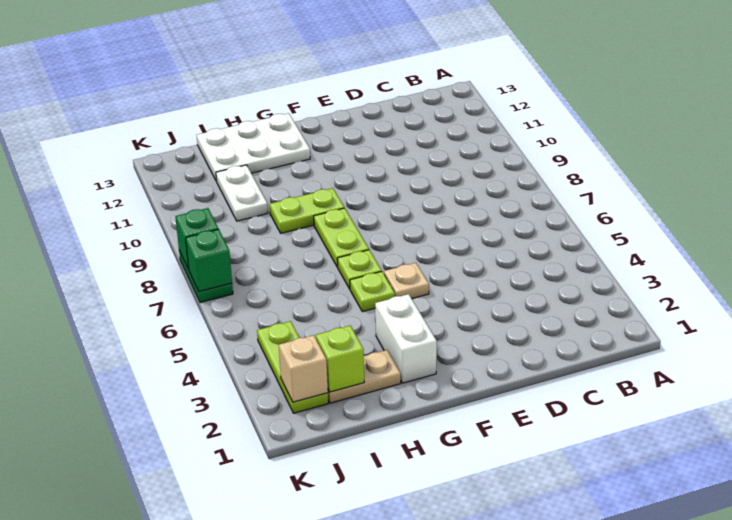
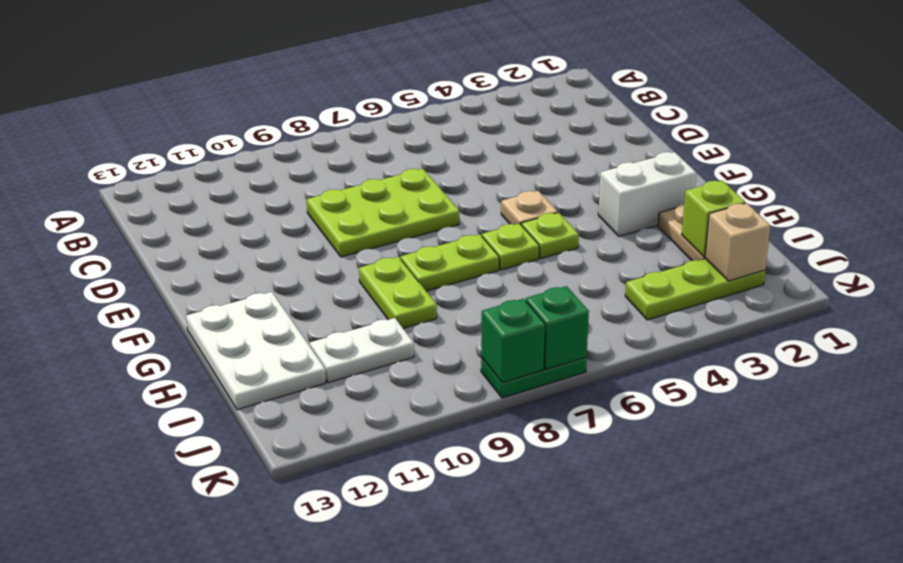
none -> lime plate D7:E9 level 1

